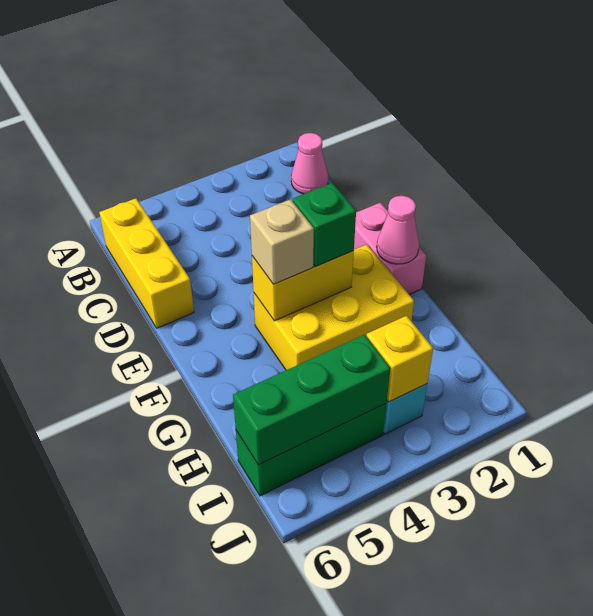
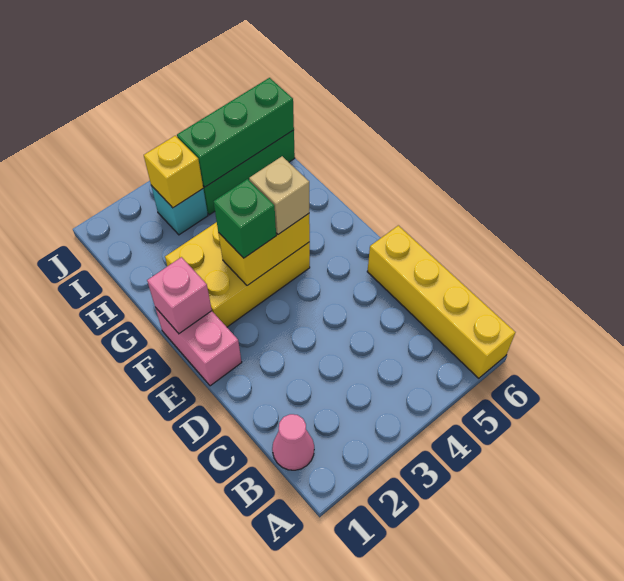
yellow brick B6:D6 level 1 -> yellow brick A6:D6 level 1
pink cone F1 level 2 -> pink brick F1 level 2

